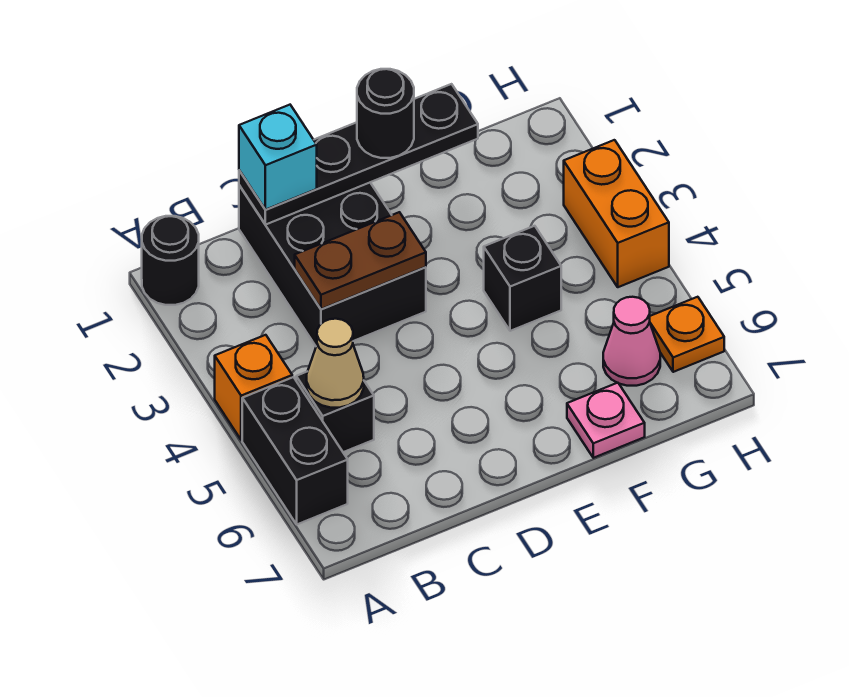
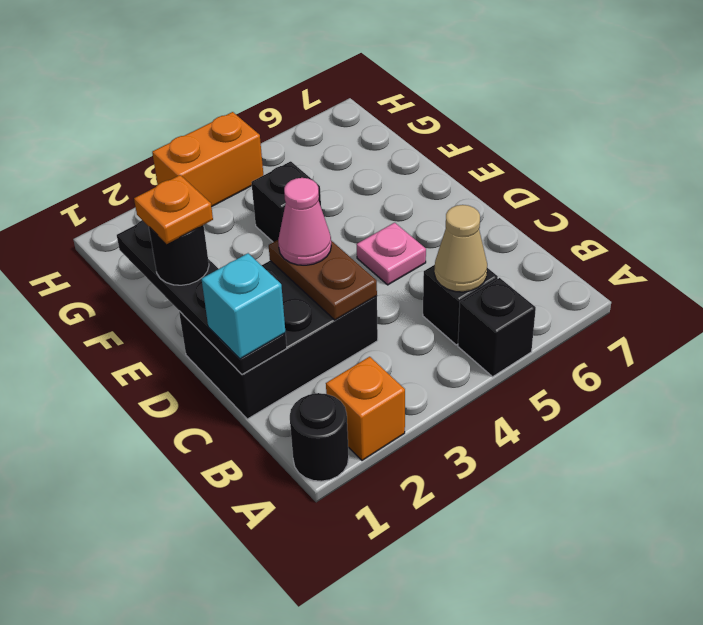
orange brick A4 level 1 -> orange brick A2 level 1
black brick A5:A6 level 1 -> black brick A5 level 1
pink plate F7 level 1 -> pink plate D5 level 1
pink cone G6 level 1 -> pink cone D3 level 3
orange plate H6 level 1 -> orange plate E1 level 4

